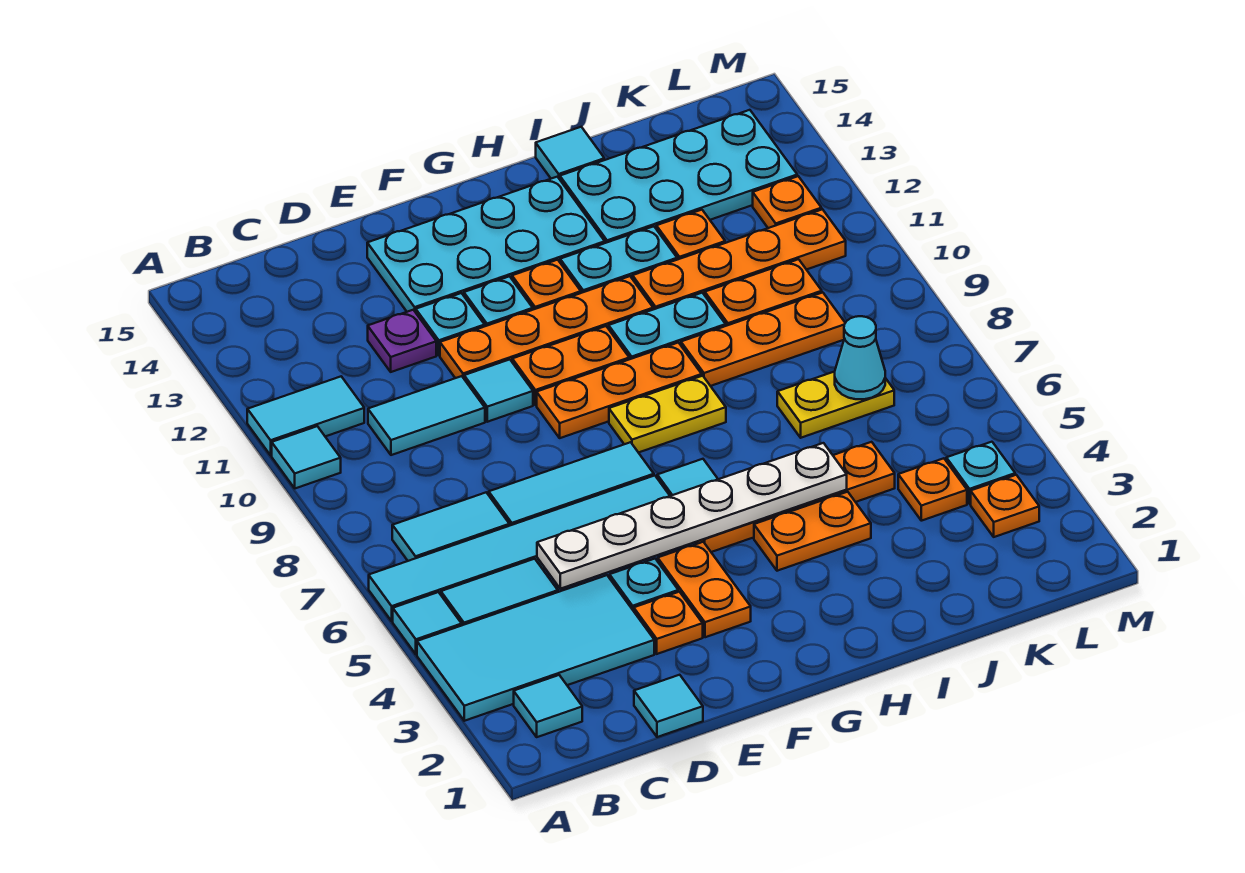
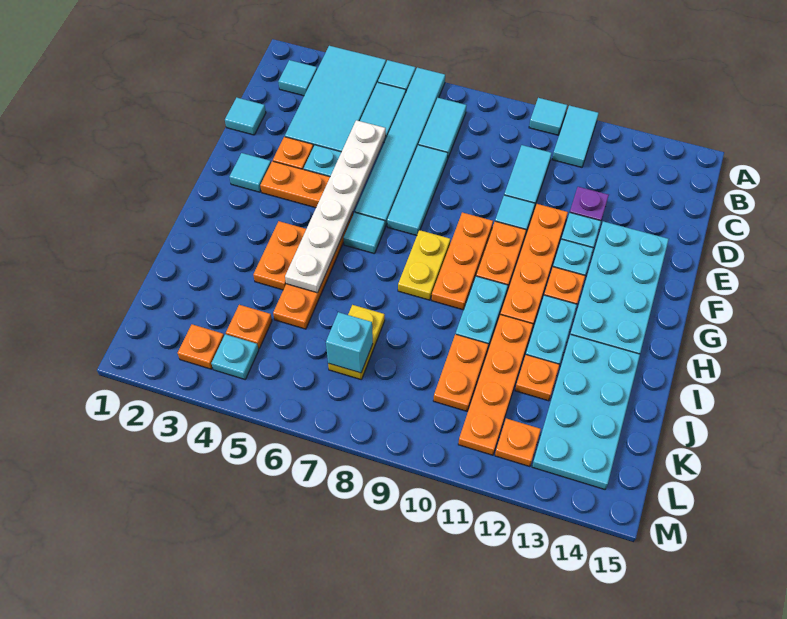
orange plate I9:K9 level 1 -> none
cyan tile I15 level 1 -> cyan tile F2 level 1
cyan cone K7 level 2 -> cyan brick K7 level 2

